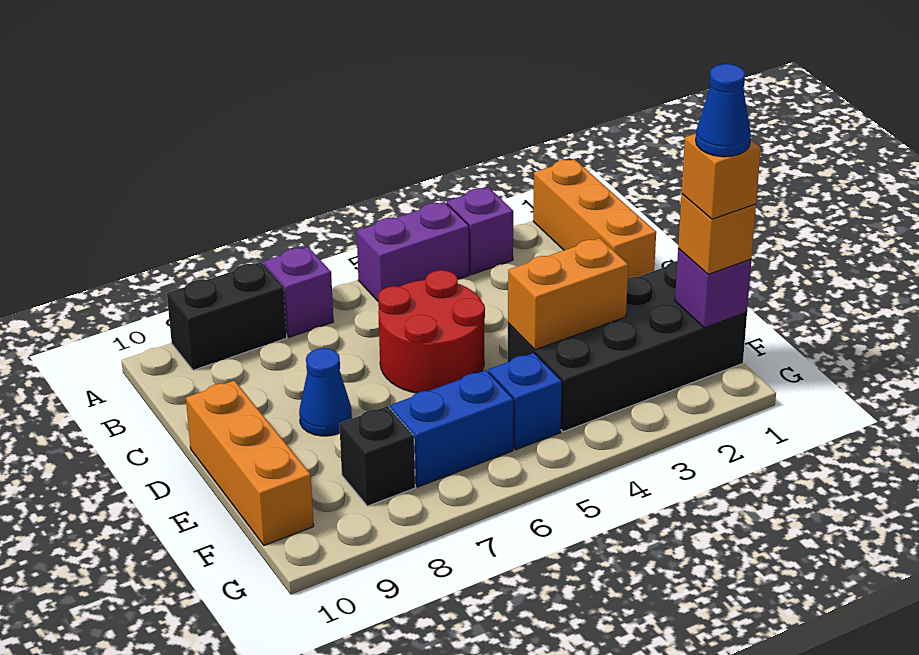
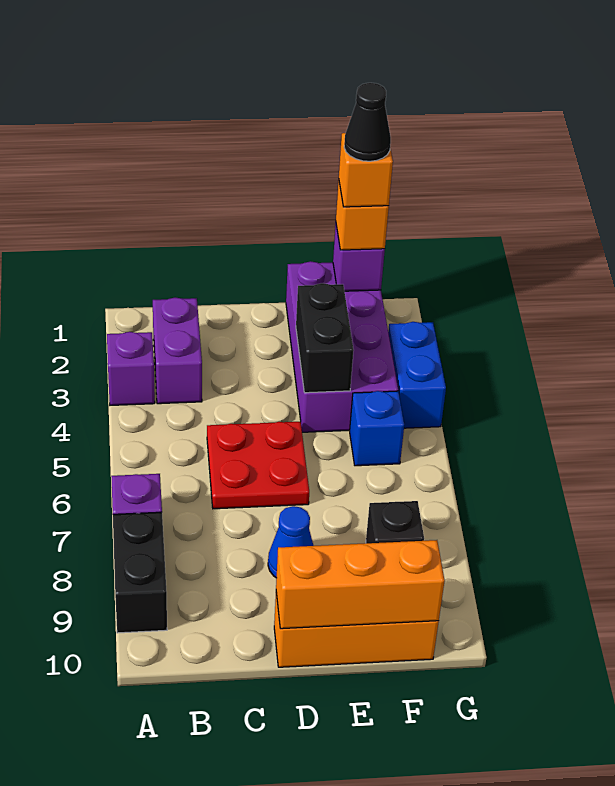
orange brick A1:C1 level 1 -> orange brick D10:F10 level 2
purple brick A4:A5 level 1 -> purple brick B2:B3 level 1
red round brick C5:D6 level 1 -> red plate C5:D6 level 1
black brick E1:F4 level 1 -> purple brick E1:F4 level 1
orange brick E3:E4 level 2 -> black brick E3:E4 level 2
blue cone F1 level 5 -> black cone F1 level 5
blue brick F6:F7 level 1 -> blue brick G3:G4 level 1

